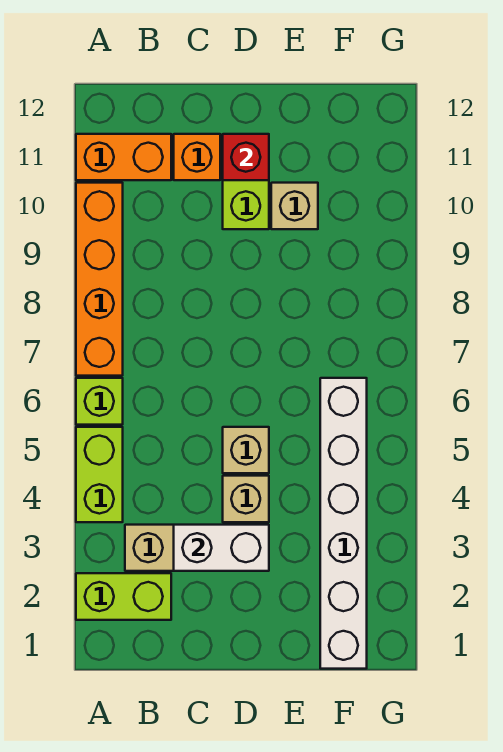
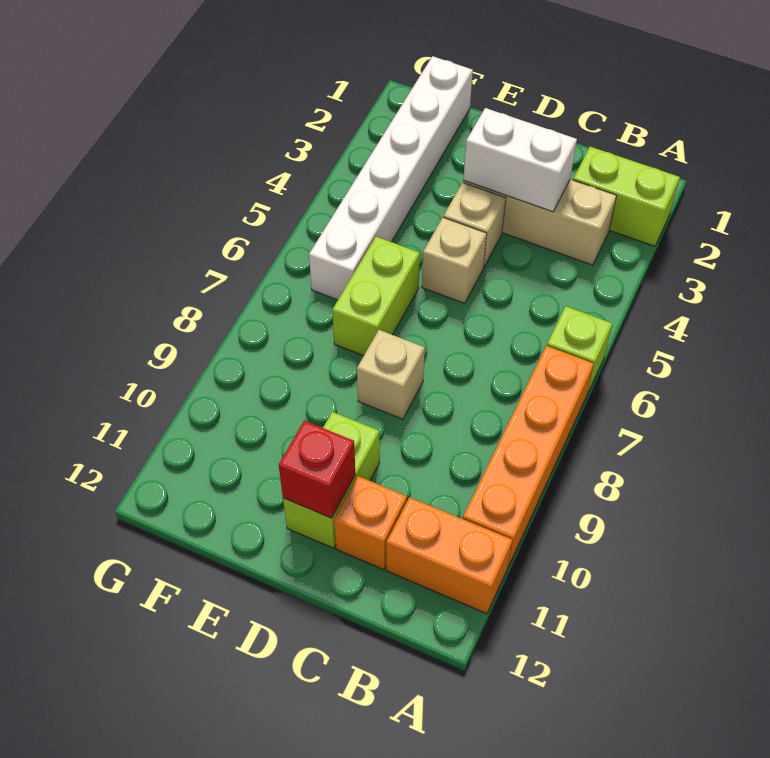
lime brick A4:A5 level 1 -> lime brick E6:E7 level 1
tan brick E10 level 1 -> tan brick D8 level 1

